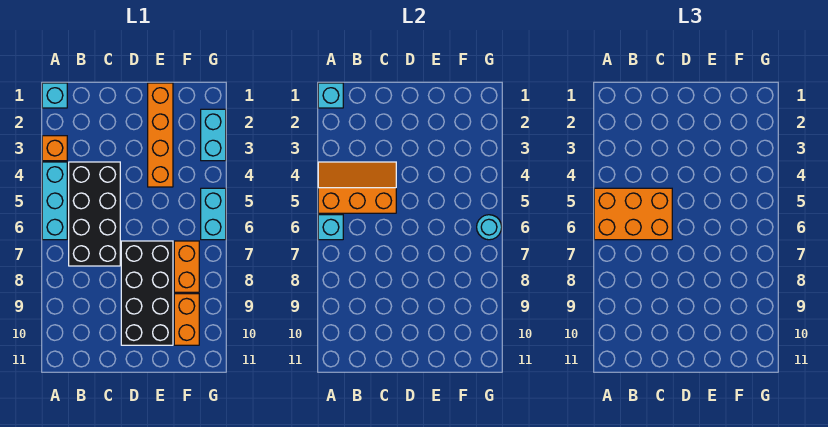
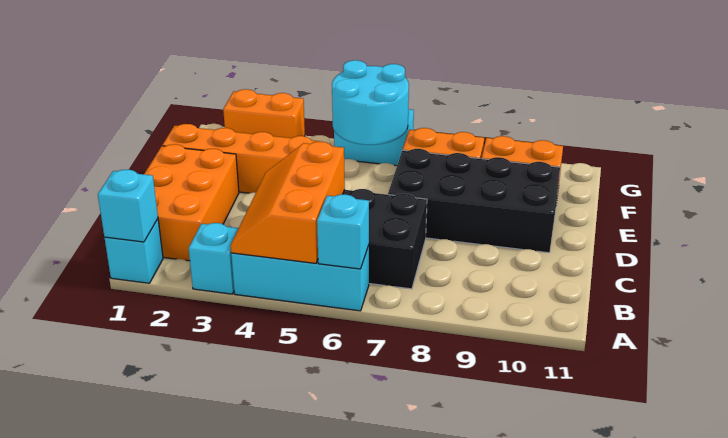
orange brick A3 level 1 -> cyan brick A3 level 1
orange brick A5:C6 level 3 -> orange brick B1:D2 level 1
cyan brick G2:G3 level 1 -> orange brick G2:G3 level 1
cyan round brick G6 level 2 -> cyan round brick F5:G6 level 2

